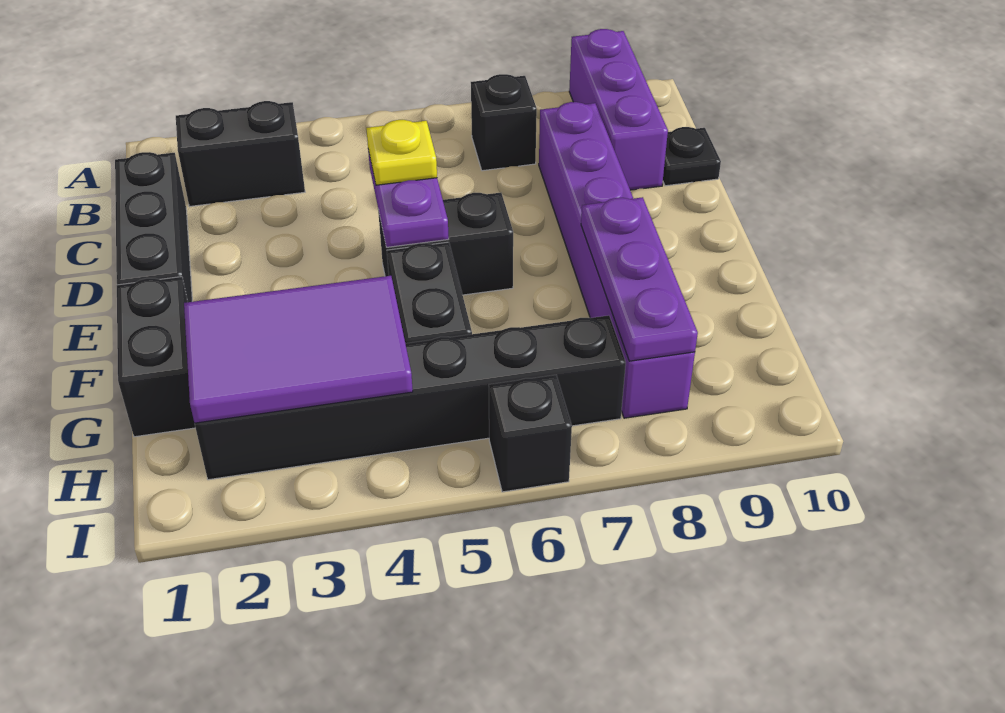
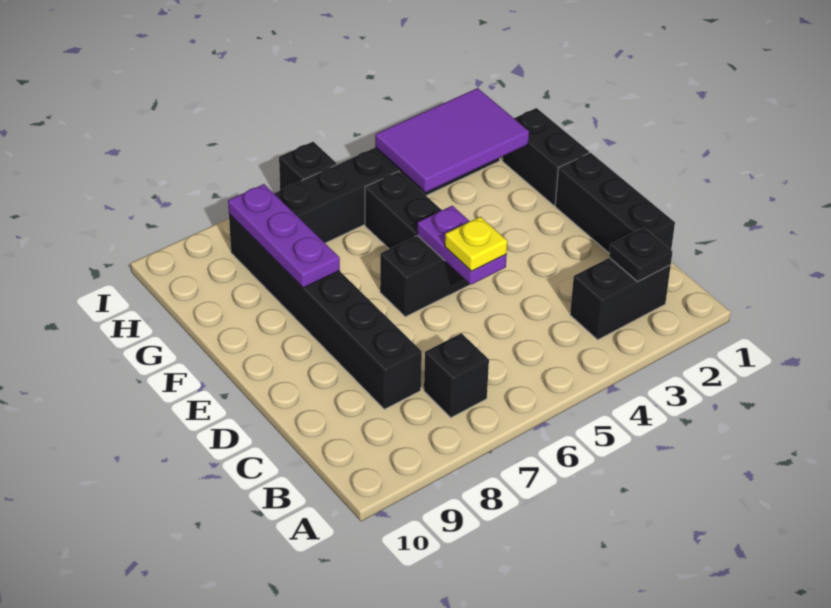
purple brick A9:C9 level 1 -> none
purple brick C8:H8 level 1 -> black brick C8:H8 level 1
black plate C10 level 1 -> black plate B2 level 2

